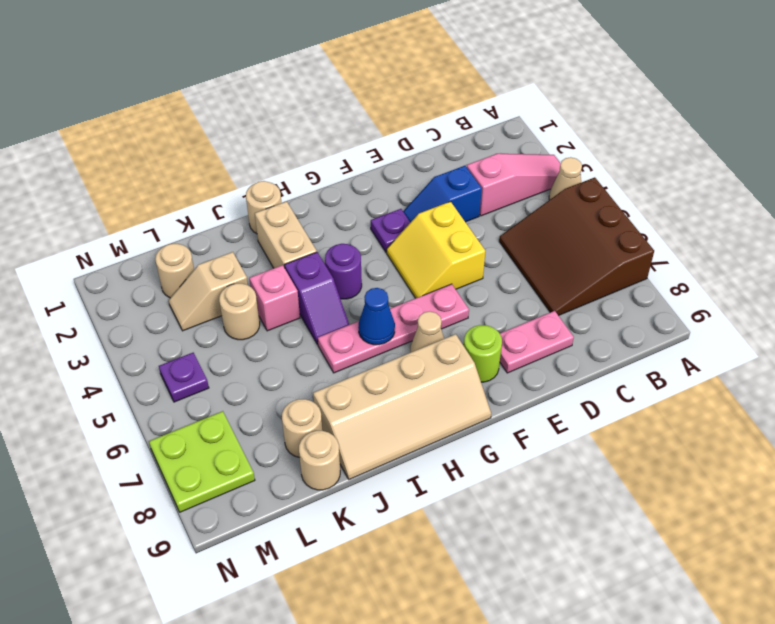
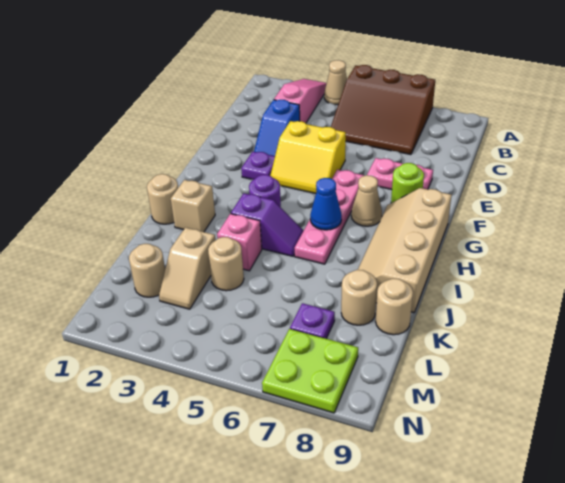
pink plate D8:E8 level 1 -> pink plate E7:E8 level 1
tan slope G8:J9 level 1 top 8 -> tan slope G8:J9 level 1 top 9
tan brick I2:I3 level 1 -> tan brick I2 level 1
purple plate M5 level 1 -> purple plate L7 level 1

